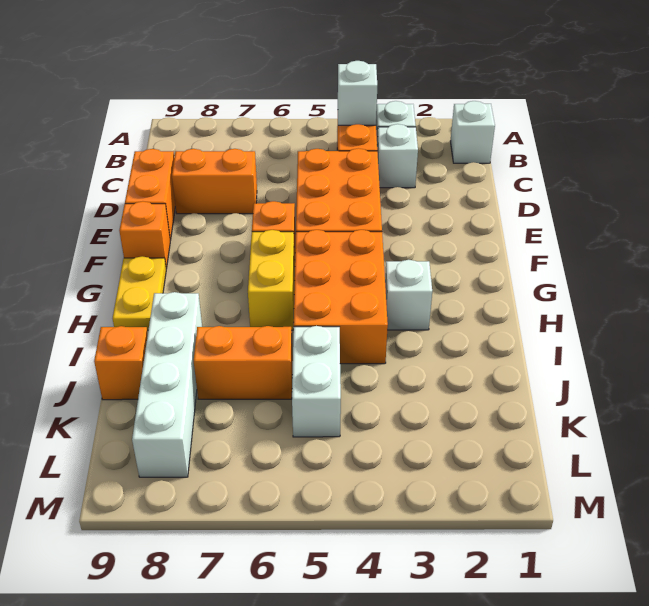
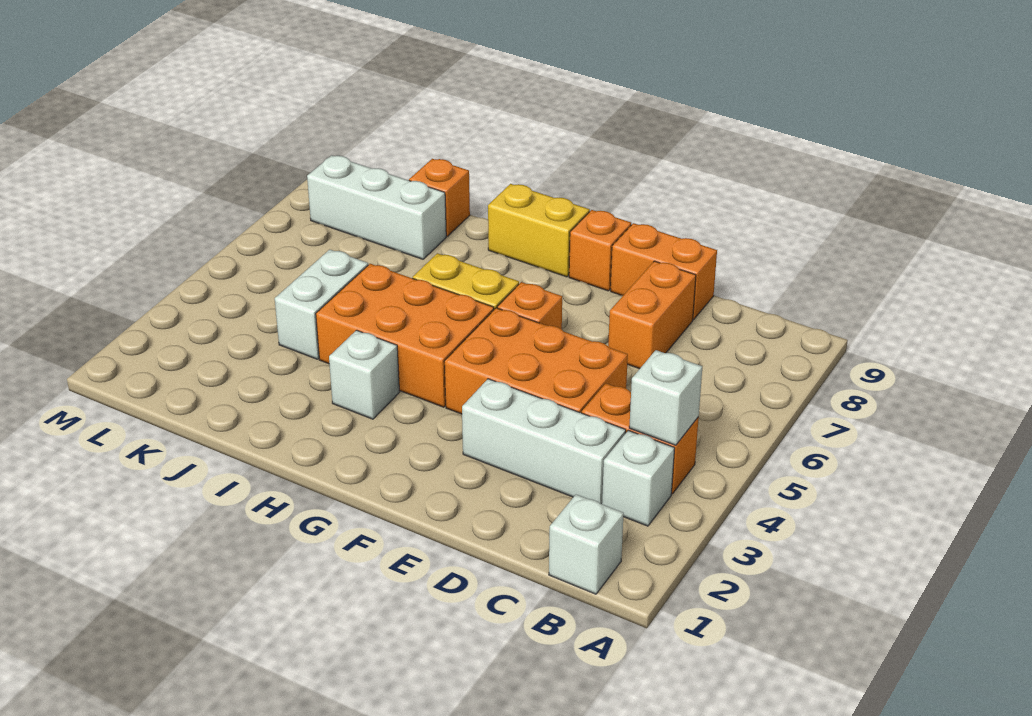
white brick C3 level 1 -> white brick C3:E3 level 1
yellow plate G9:H9 level 1 -> yellow brick G9:H9 level 1
white brick I8:L8 level 1 -> white brick J8:L8 level 1
white brick J5:K5 level 1 -> white brick J4:J5 level 1
orange brick J6:J7 level 1 -> none

